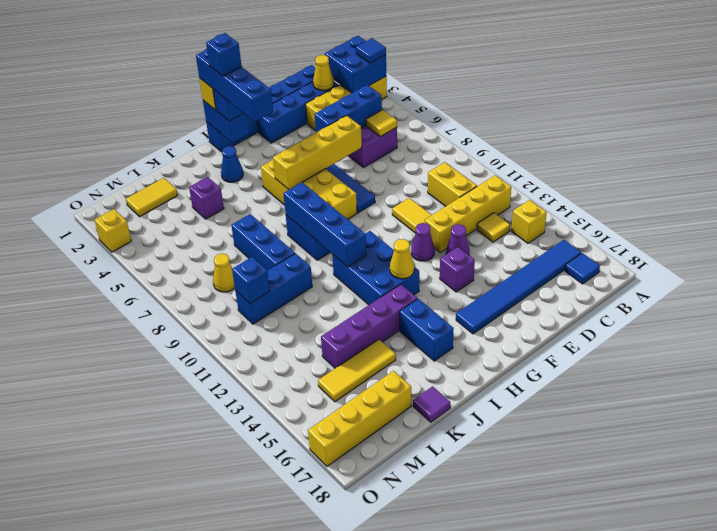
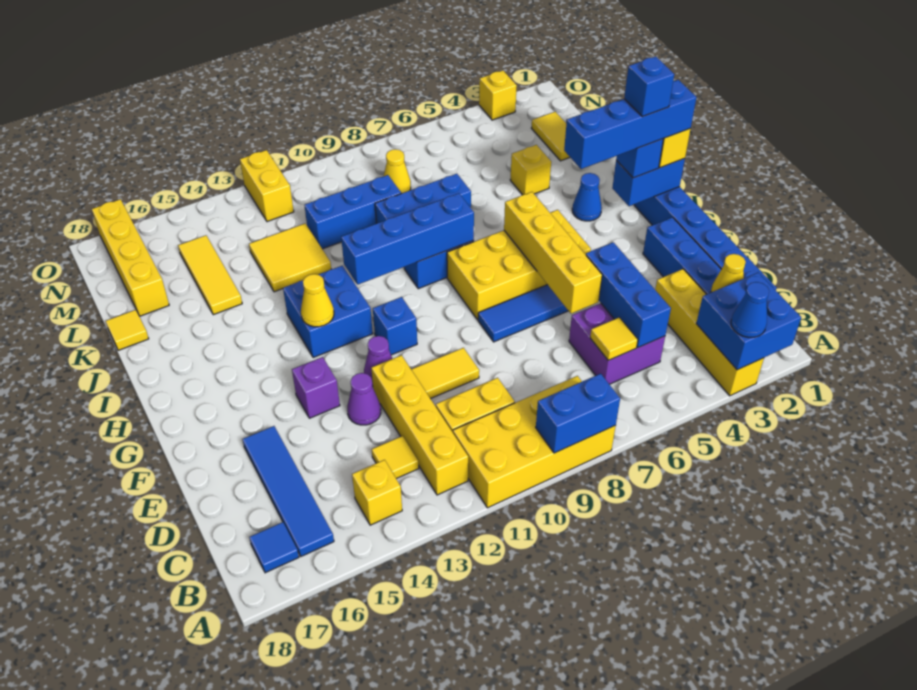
blue tile A3 level 3 -> blue cone A3 level 3
none -> yellow brick A8:B11 level 1
blue tile B16:G16 level 1 -> blue tile B16:E16 level 1
blue brick H11:I13 level 1 -> blue brick H12:I13 level 1
purple brick I14:L14 level 1 -> none
blue brick I15:I16 level 1 -> blue brick A8:A9 level 2
purple brick K4 level 1 -> yellow brick K4 level 1
blue brick K10:M10 level 1 -> blue brick L9:L11 level 1
none -> yellow tile K12:L13 level 1
purple tile K18 level 1 -> yellow tile K18 level 1
blue brick M10 level 2 -> blue brick G11 level 1
none -> yellow brick N12:O12 level 1

